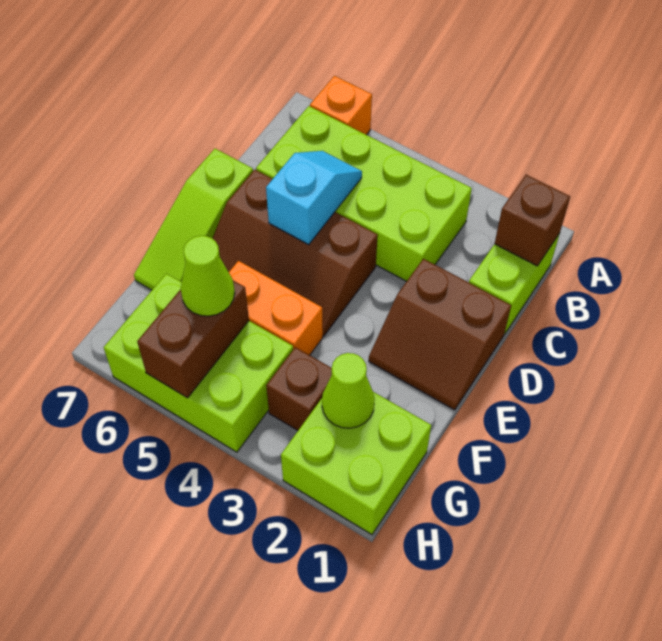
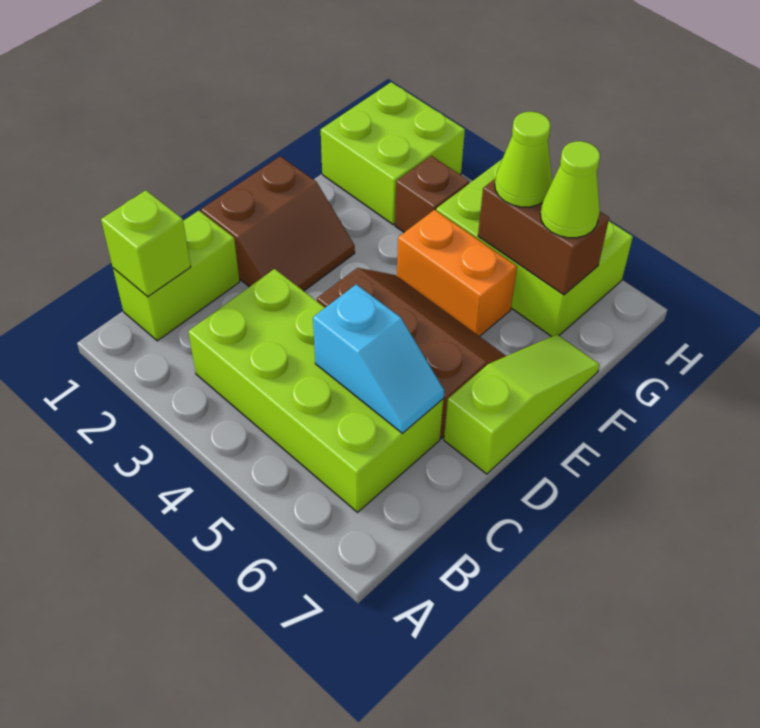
orange brick A6 level 1 -> none
brown brick B1 level 2 -> lime brick B1 level 2
cyan slope C5:D5 level 2 top D -> cyan slope C5:C6 level 2 top 5
brown slope D1:E2 level 1 top D -> brown slope D1:E2 level 1 top 1
lime cone G2 level 2 -> lime cone G6 level 3
brown brick G5:H5 level 2 -> brown brick G5:G6 level 2

